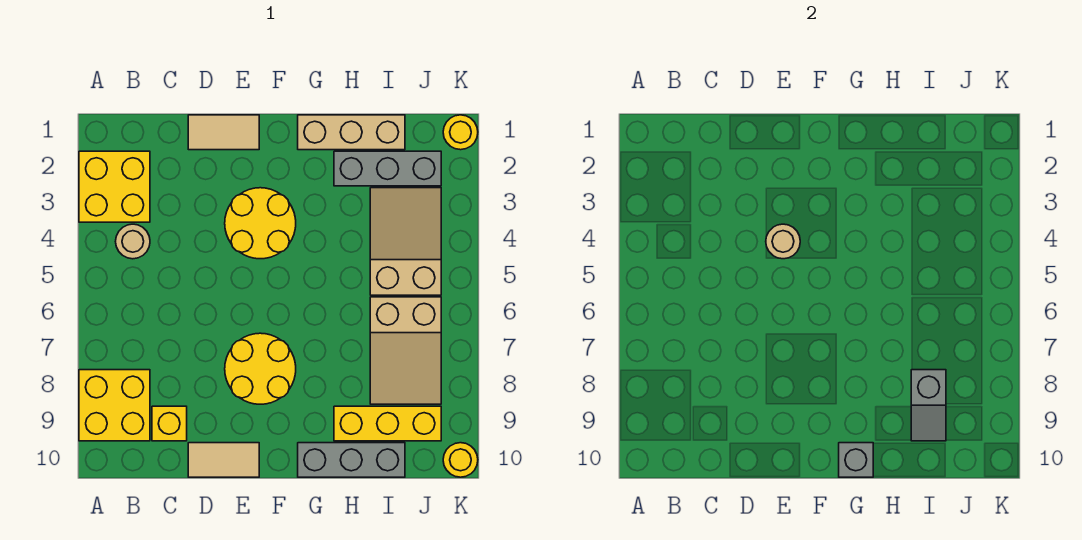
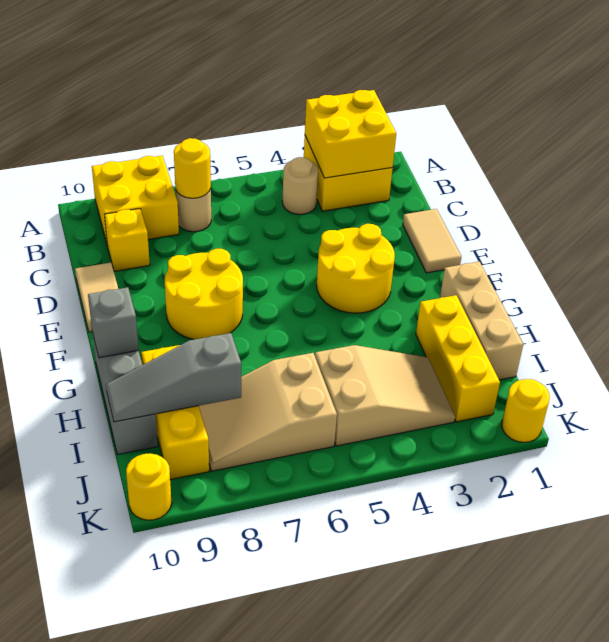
none -> yellow brick A2:B3 level 2
none -> yellow round brick B7 level 2
tan round brick E4 level 2 -> tan round brick B7 level 1
grey brick H2:J2 level 1 -> yellow brick H2:J2 level 1
grey slope I8:I9 level 2 top 8 -> grey slope I8:I10 level 2 top 8

